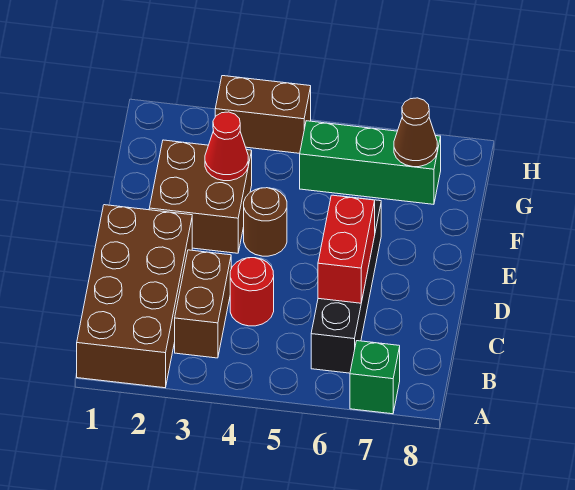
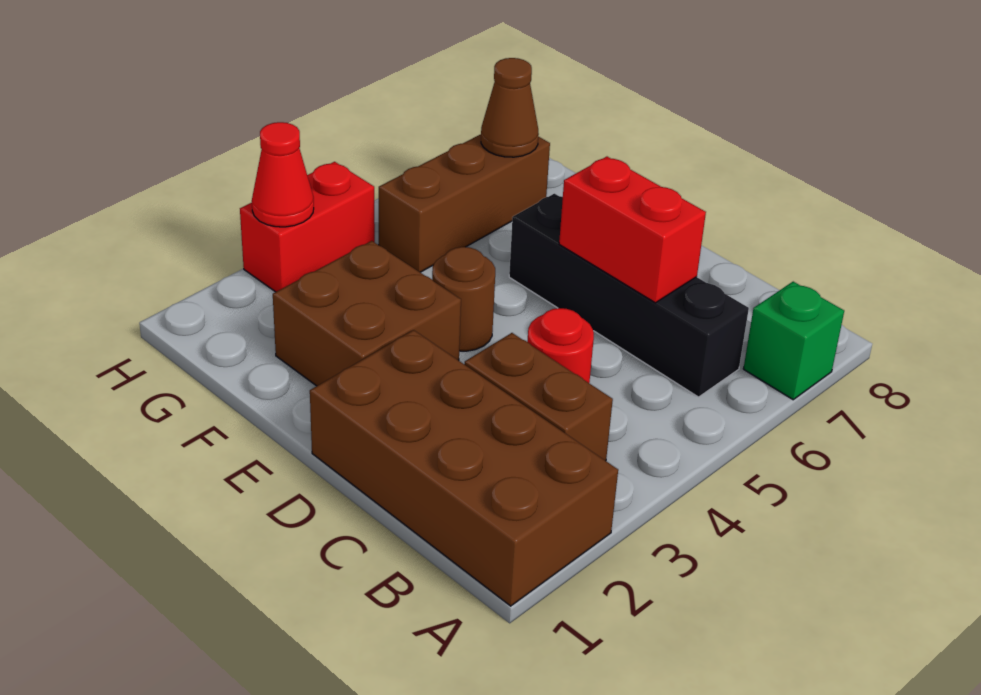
red cone F3 level 2 -> red cone H3 level 2
green brick G5:G7 level 1 -> brown brick G5:G7 level 1
brown brick H3:H4 level 1 -> red brick H3:H4 level 1

